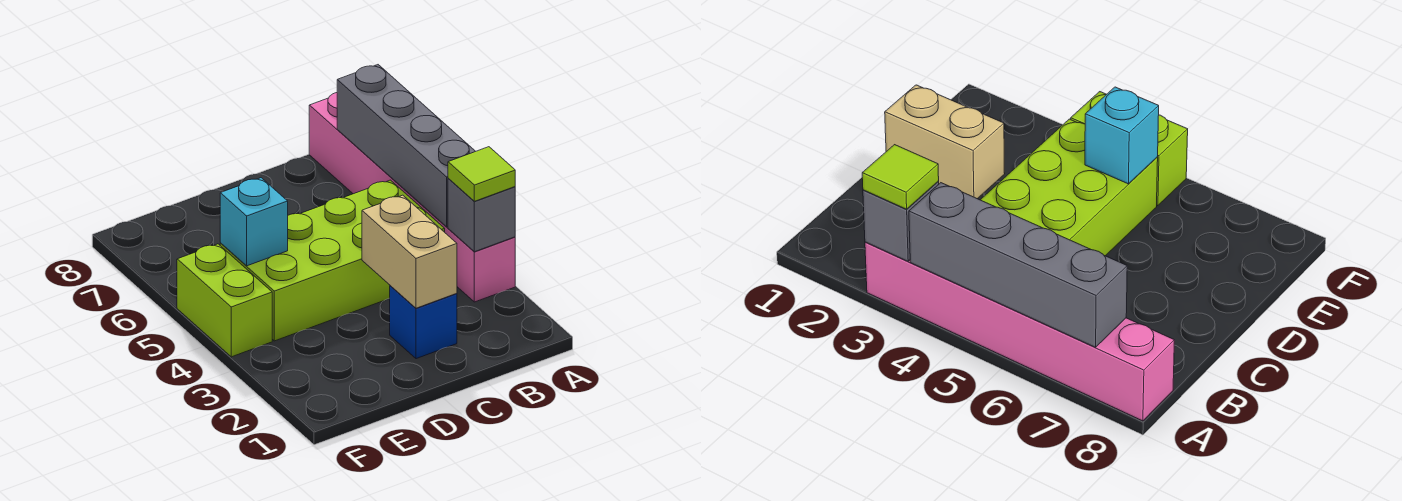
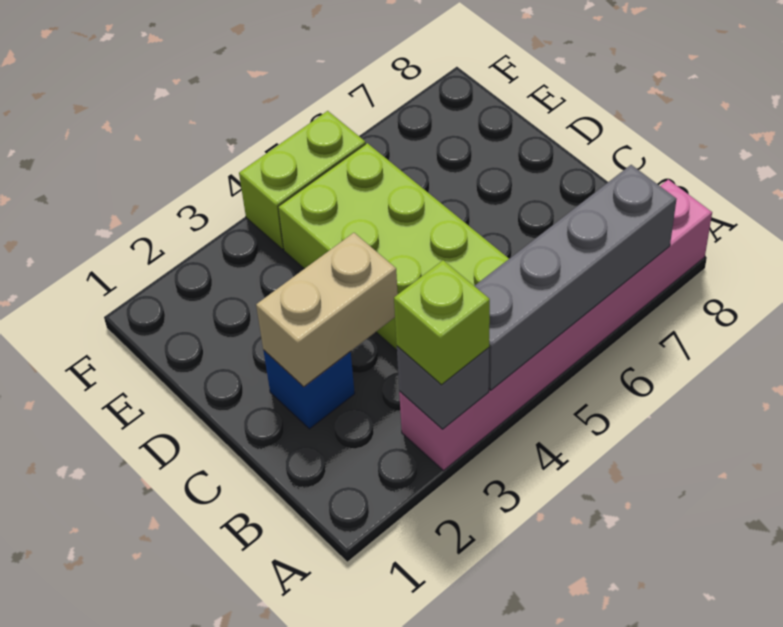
lime tile A3 level 3 -> lime brick A3 level 3
cyan brick E5 level 2 -> none

